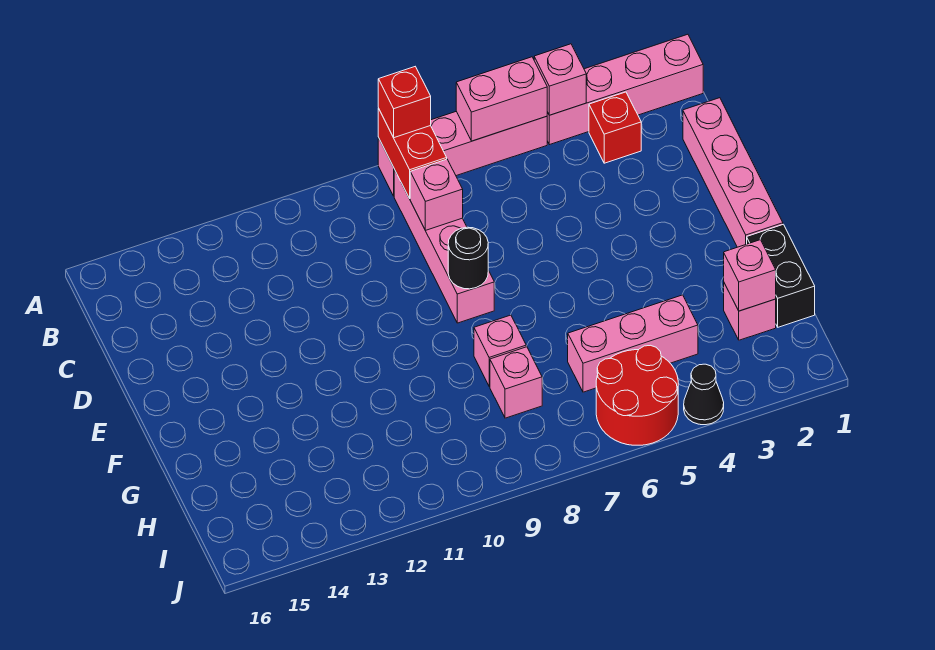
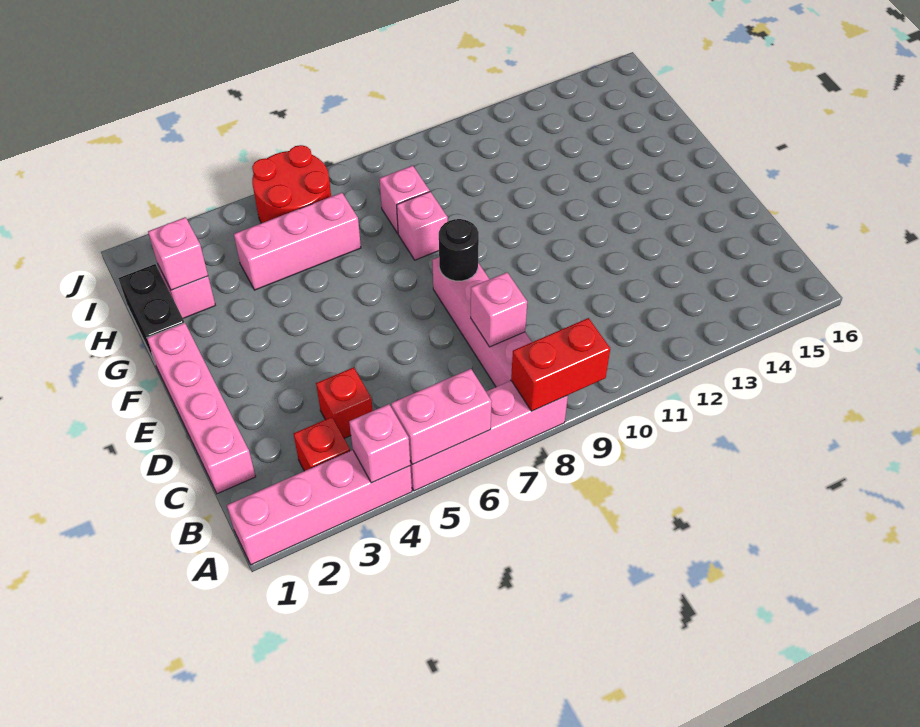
red brick A8:B8 level 2 -> red brick A8:A9 level 2
red brick A8 level 3 -> red brick C4 level 1
black cone J4 level 1 -> none

